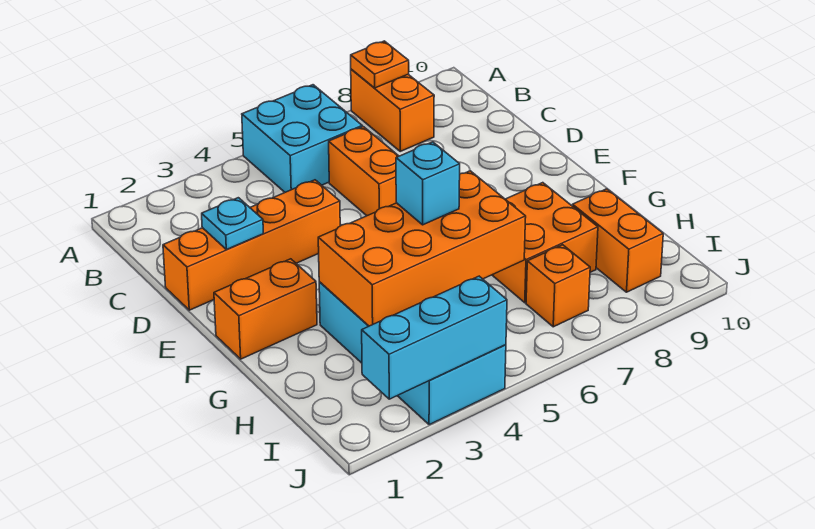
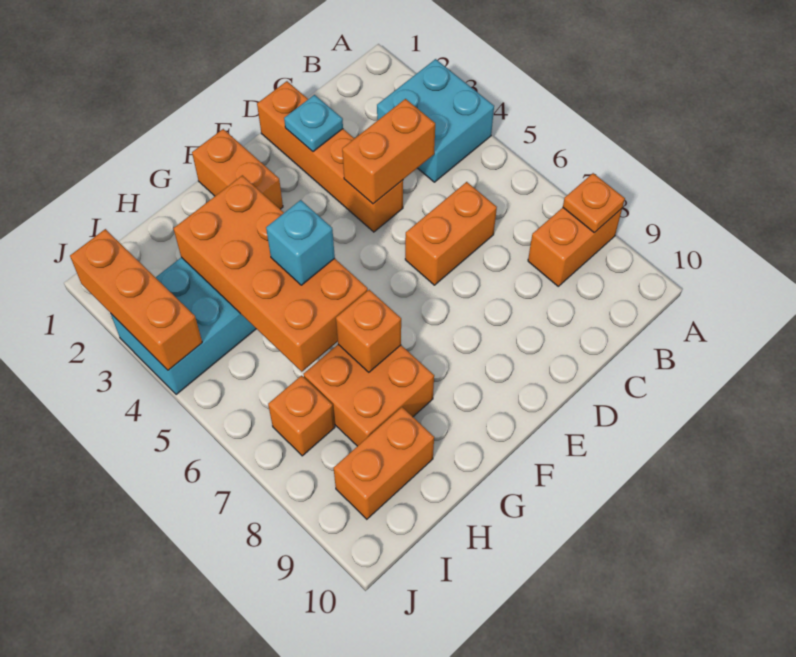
cyan brick A5:B6 level 1 -> cyan brick A3:B4 level 1
none -> orange brick C4:D4 level 2
none -> orange brick G7 level 2
cyan brick J2:J4 level 2 -> orange brick J2:J4 level 2

